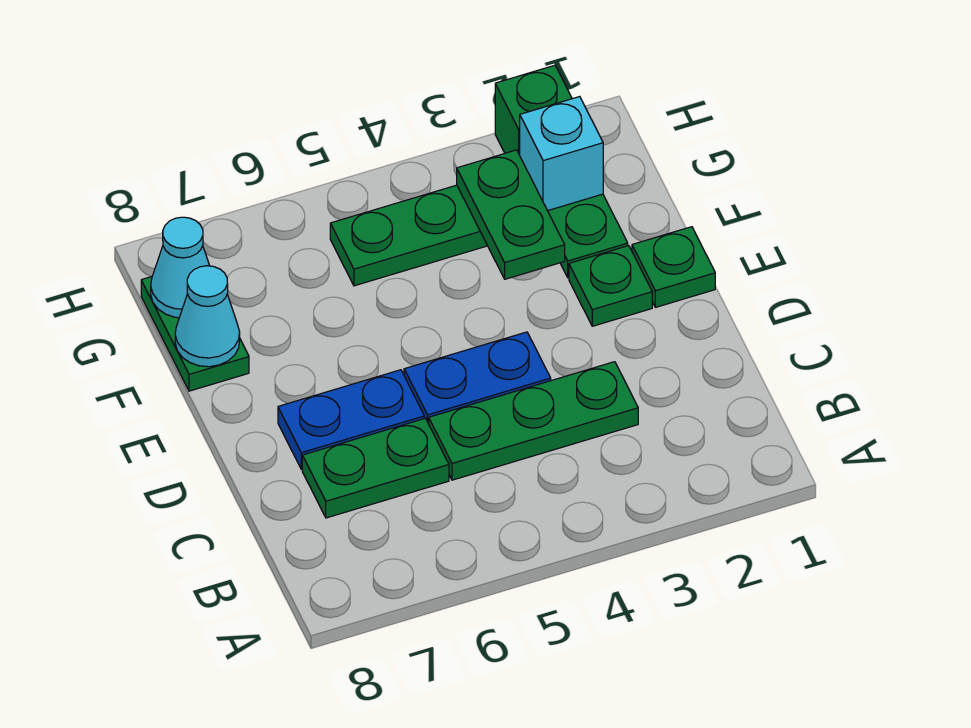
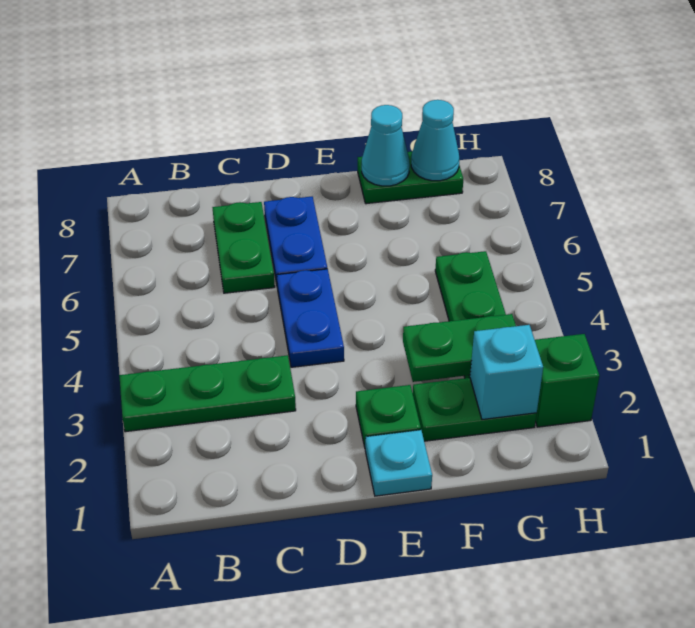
green plate C3:C5 level 1 -> green plate A3:C3 level 1
green plate E1 level 1 -> cyan plate E1 level 1

